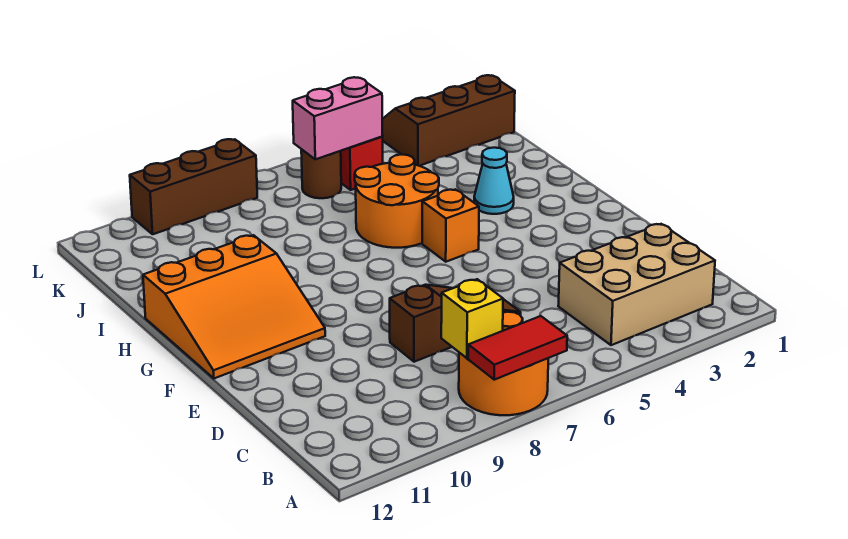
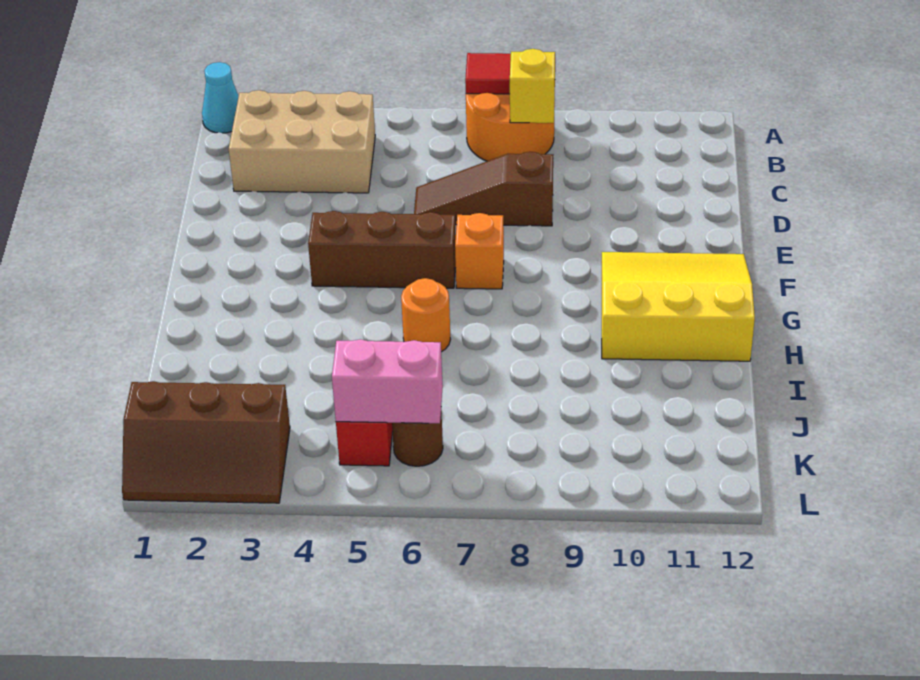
orange slope F10:H12 level 1 top H -> yellow slope F10:H12 level 1 top H
orange brick G5 level 1 -> orange brick F7 level 1
cyan cone H3 level 1 -> cyan cone A1 level 1
orange round brick H5:I6 level 1 -> orange round brick H6 level 1
brown brick L8:L10 level 1 -> brown brick F4:F6 level 1

